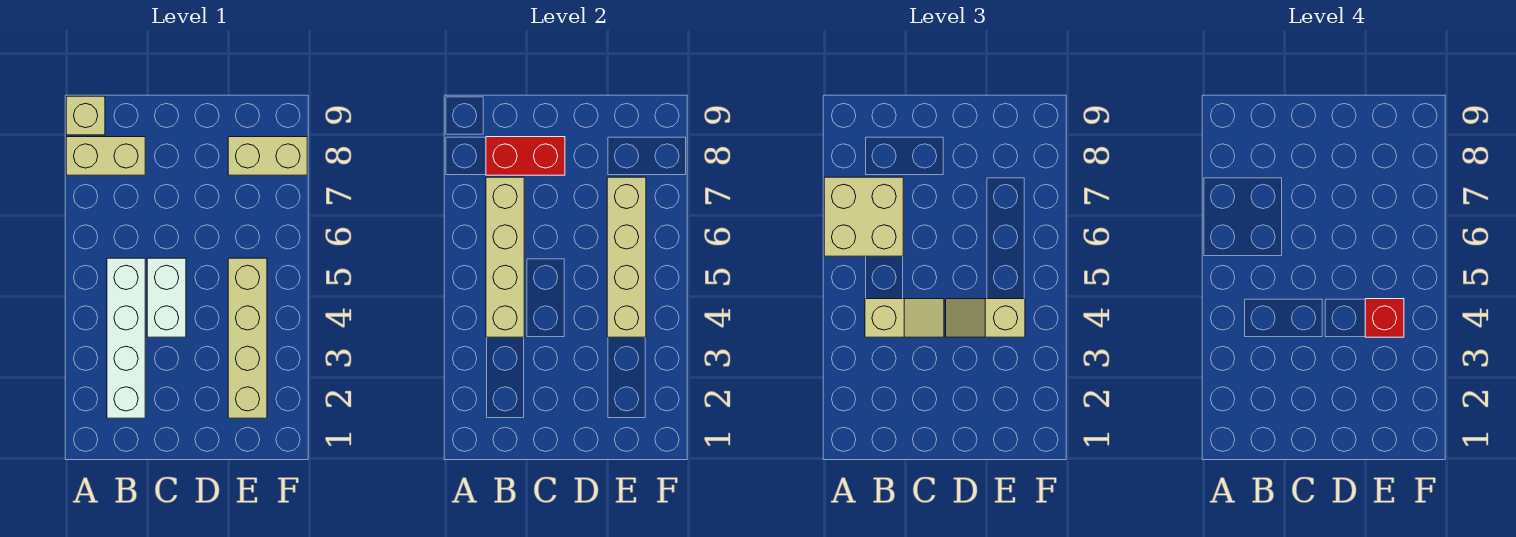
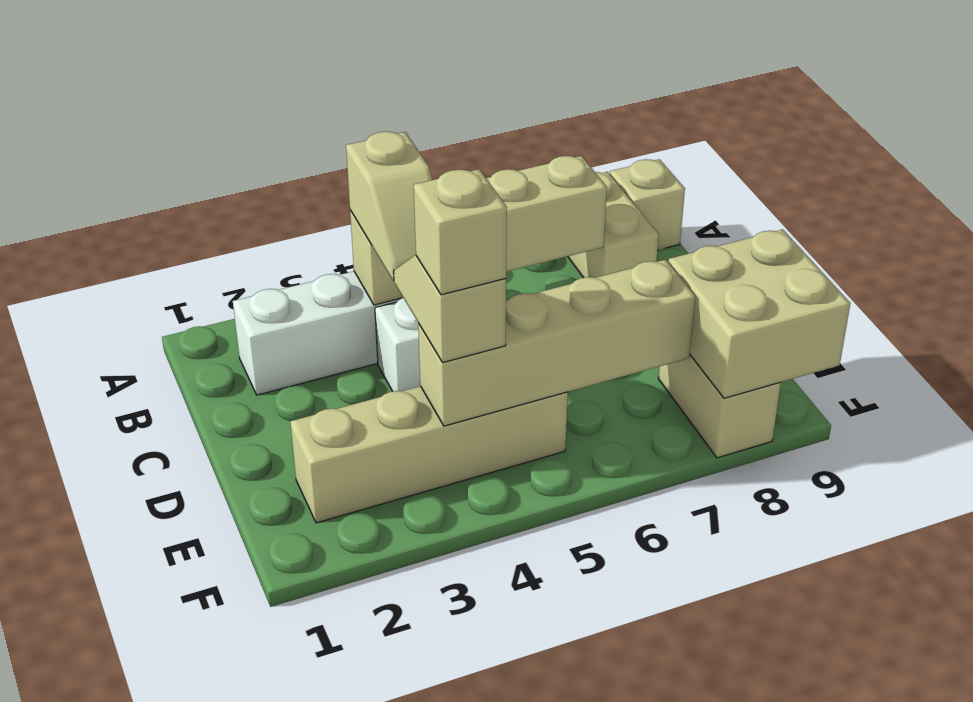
tan brick A6:B7 level 3 -> tan brick E8:F9 level 2
red brick B8:C8 level 2 -> none
red brick E4 level 4 -> tan brick E4 level 4

